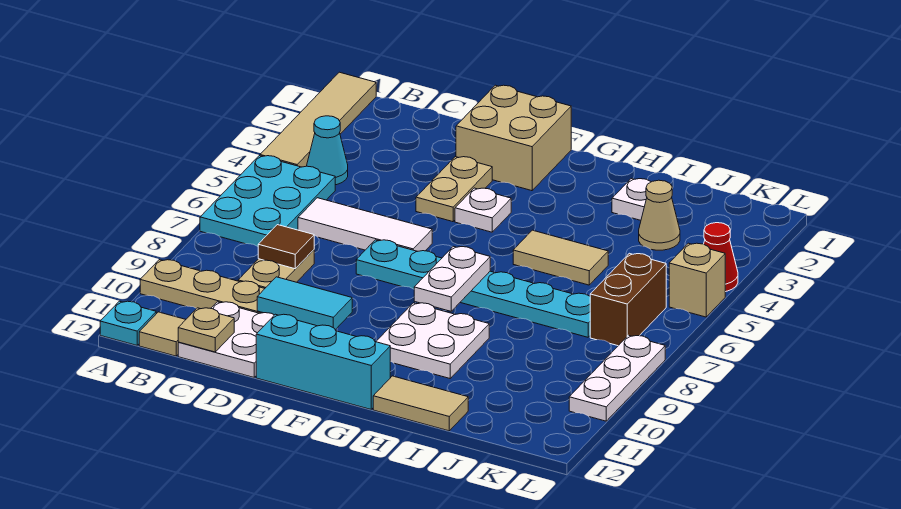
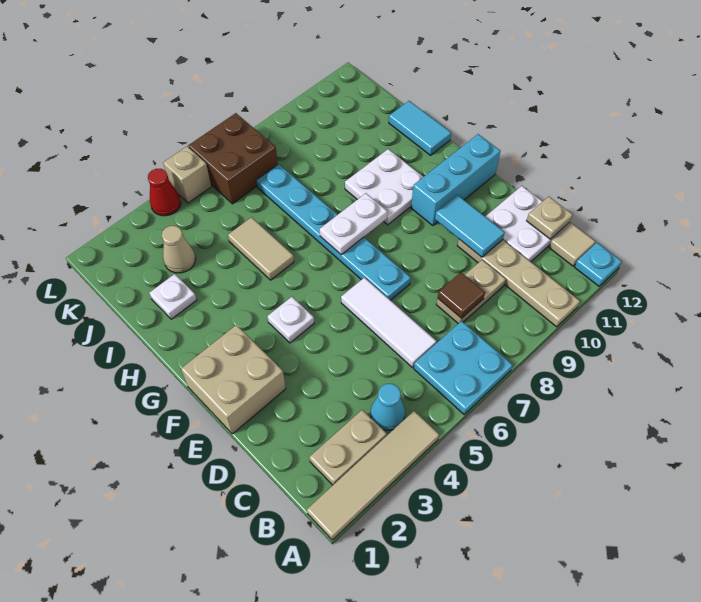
cyan plate A5:B7 level 1 -> cyan plate A6:B7 level 1
tan plate E3:E4 level 1 -> tan plate B2:B3 level 1
cyan brick E12:G12 level 1 -> cyan brick F10:F12 level 1
tan tile H12:I12 level 1 -> cyan tile H12:I12 level 1
brown brick K6:K7 level 1 -> brown brick K6:L7 level 1
white plate L8:L10 level 1 -> none

